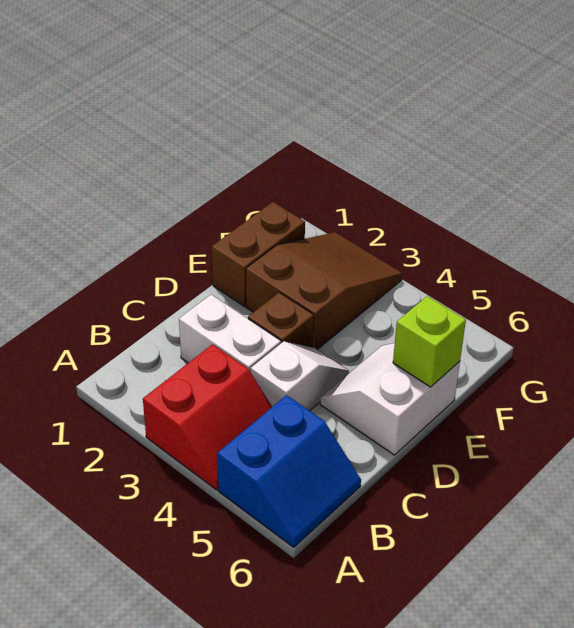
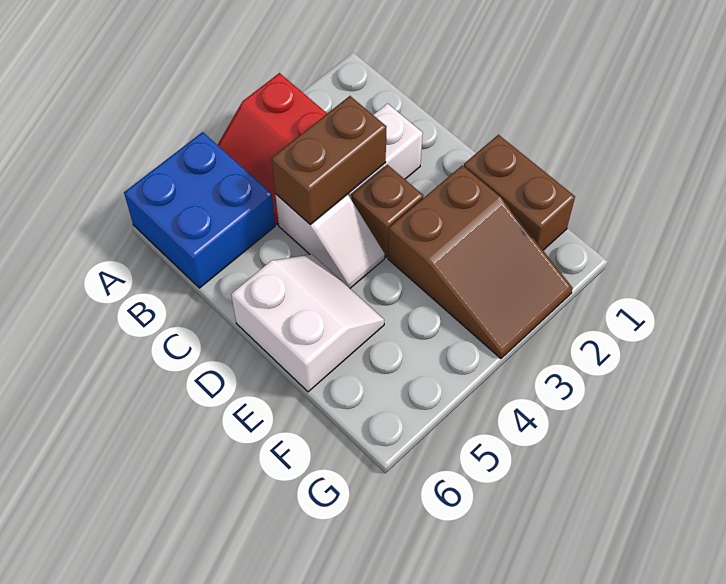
blue slope A5:B6 level 1 top 5 -> blue brick A5:B6 level 1
none -> brown brick C3:C4 level 2
lime brick E6 level 2 -> none

